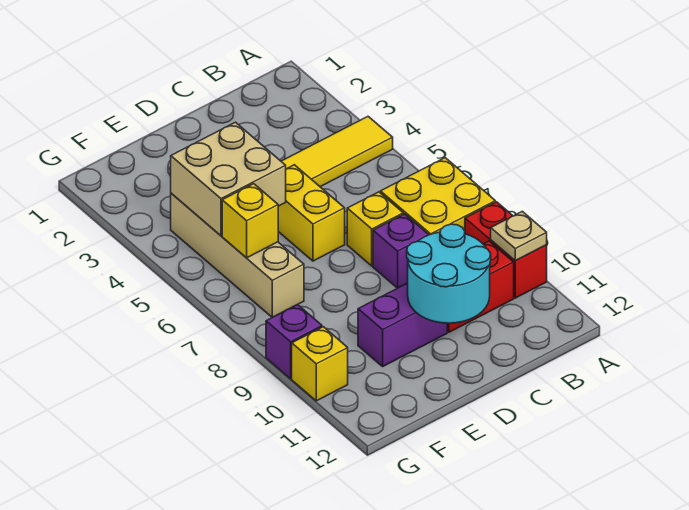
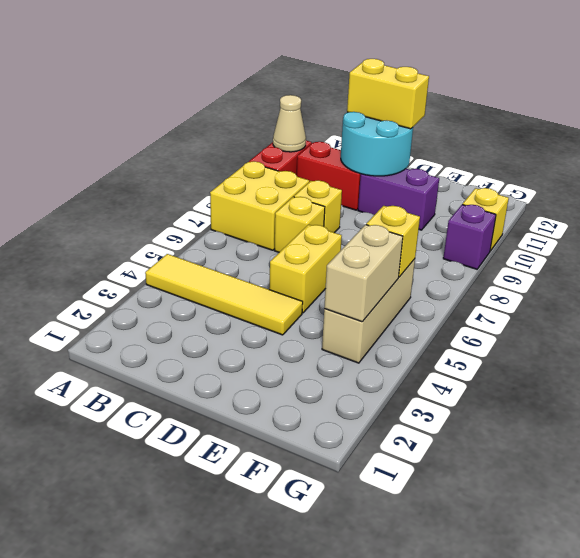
tan plate A10 level 2 -> tan cone A10 level 2
purple brick C8 level 1 -> yellow brick C8 level 1
none -> yellow brick C11:D11 level 3
tan brick E4:F5 level 2 -> tan brick F4:F5 level 2
tan brick F4:F7 level 1 -> tan brick F4:F6 level 1

